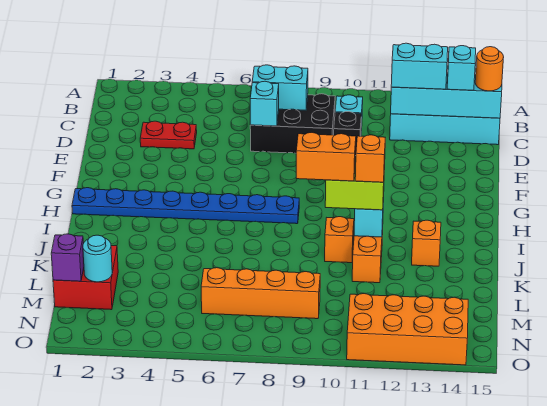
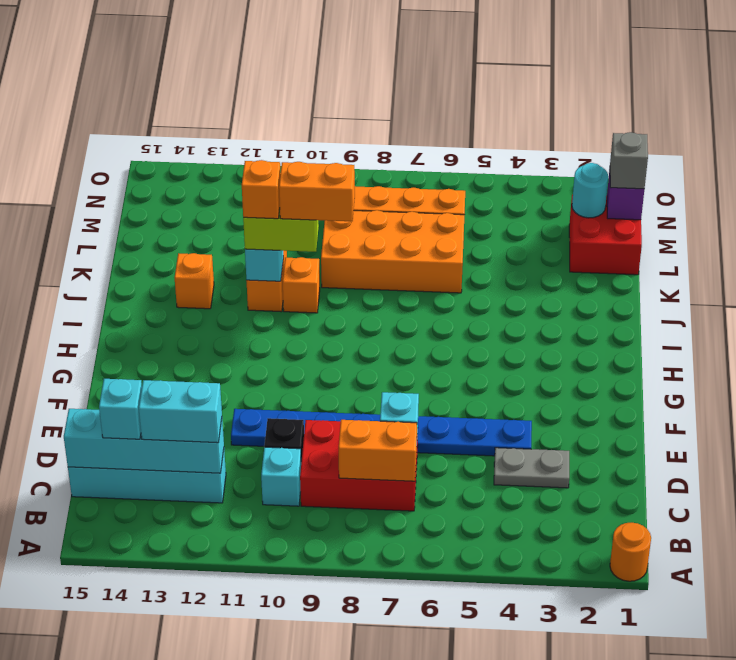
black brick C7:D9 level 1 -> red brick C7:D9 level 1
cyan brick C7:C8 level 2 -> orange brick C7:C8 level 2
orange round brick C15 level 3 -> orange round brick A1 level 1
red plate D3:D4 level 1 -> grey plate D3:D4 level 1
blue plate H1:H8 level 1 -> blue plate E4:E11 level 1
none -> grey brick M1 level 3
orange brick N11:O14 level 1 -> orange brick K6:L9 level 1

